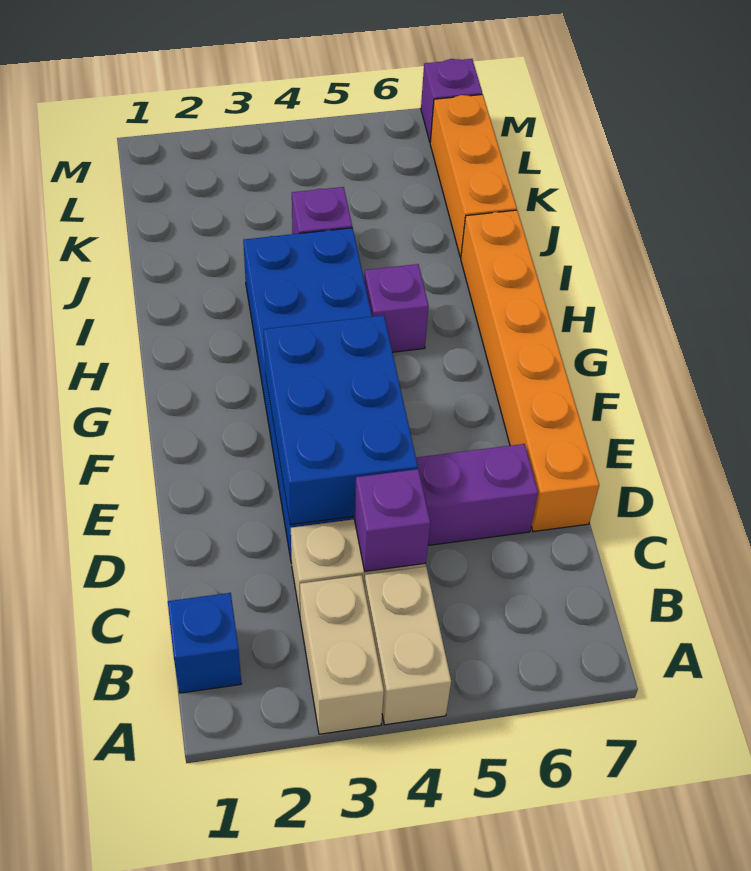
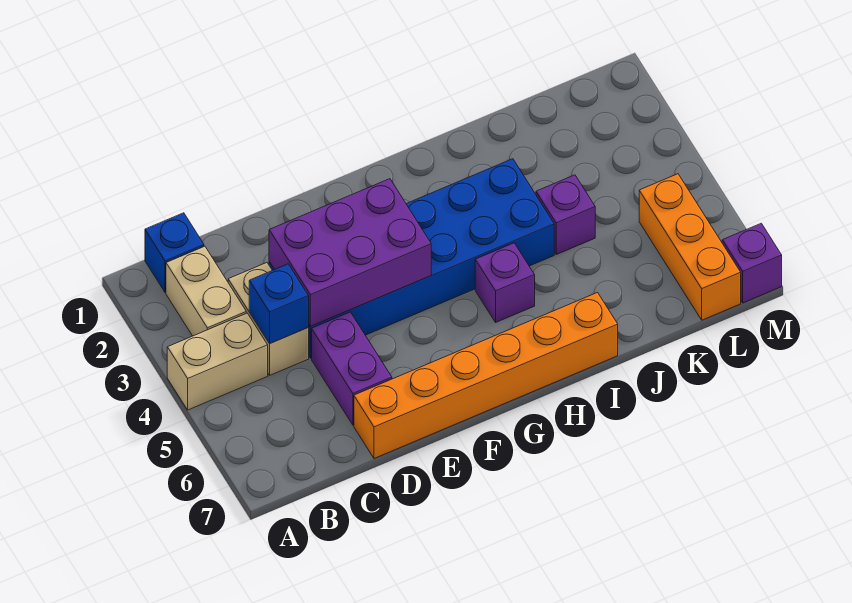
tan brick A3:B3 level 1 -> tan brick B2:B3 level 1
purple brick C4 level 2 -> blue brick C4 level 2
blue brick D3:F4 level 2 -> purple brick D3:F4 level 2
orange brick J7:L7 level 1 -> orange brick L5:L7 level 1

